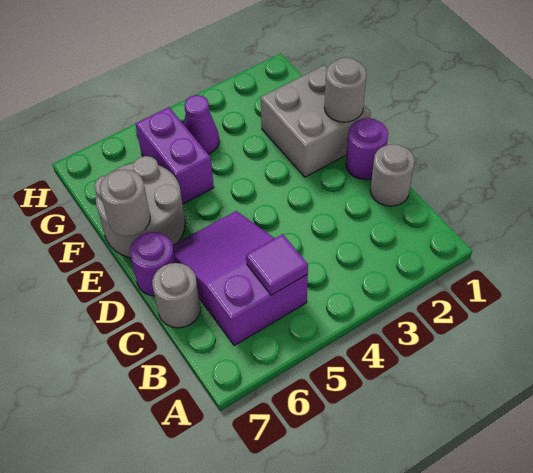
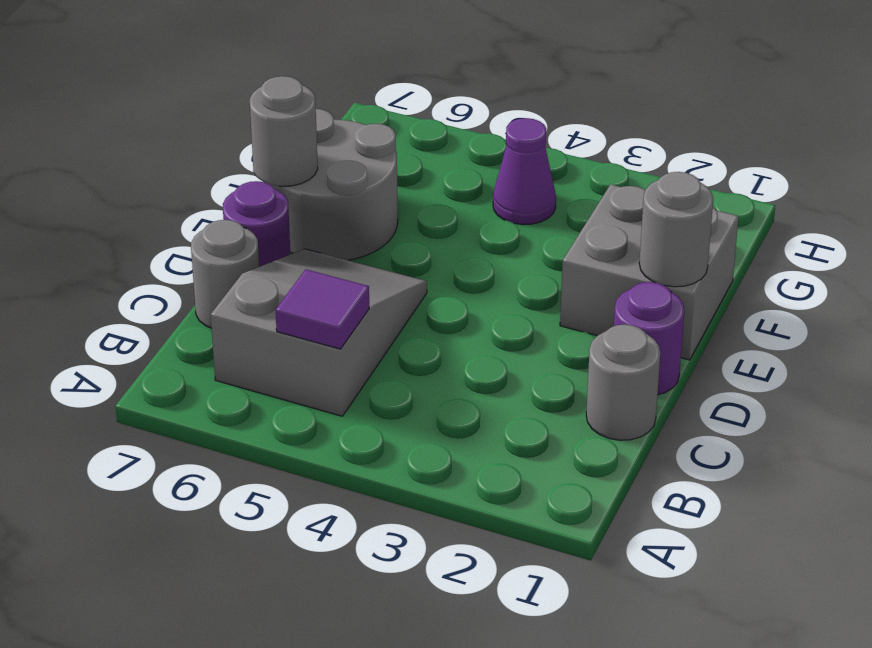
purple slope B5:D6 level 1 top B -> grey slope B5:D6 level 1 top B
purple brick F5:G5 level 1 -> none

